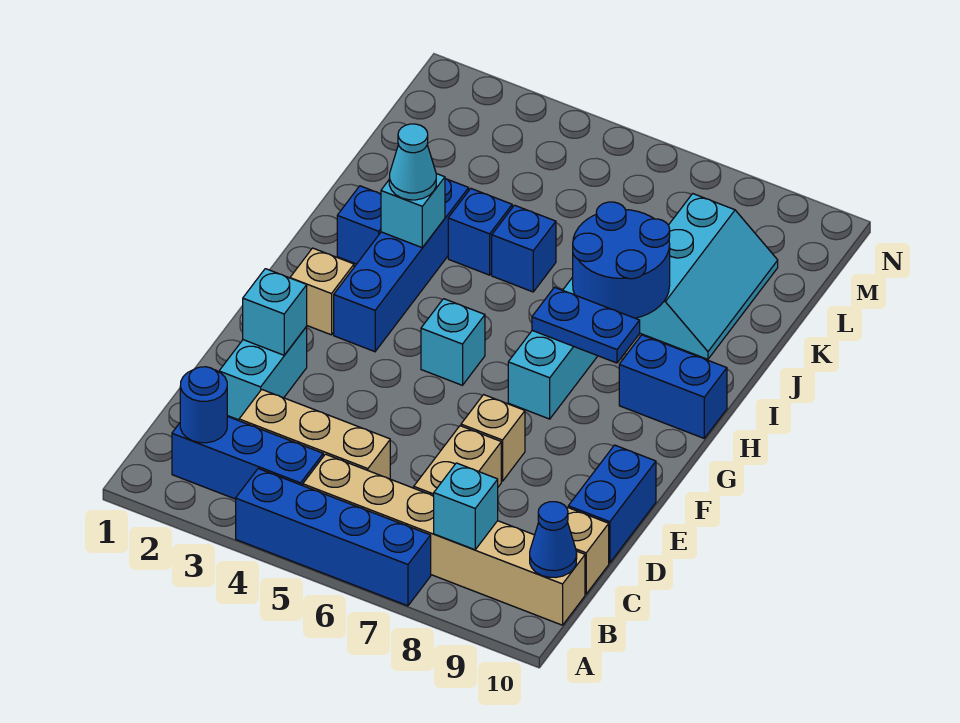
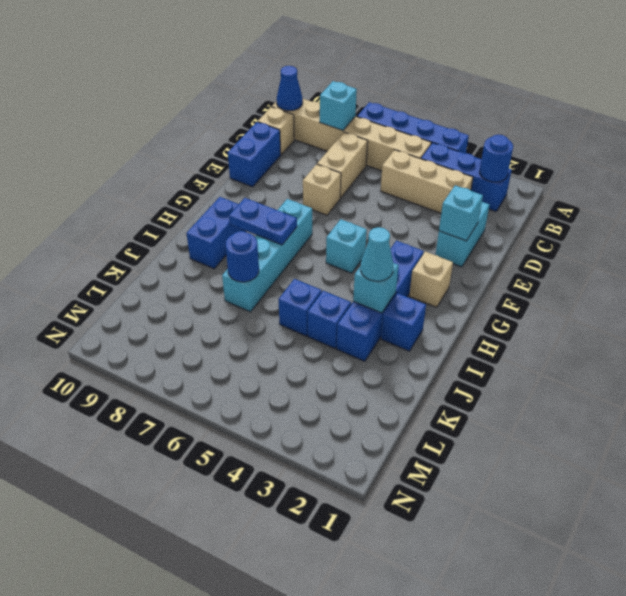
blue brick H9:H10 level 1 -> blue brick H9:I9 level 1
blue round brick I7:J8 level 2 -> blue round brick J7 level 2
cyan slope J8:L9 level 1 top 8 -> none

